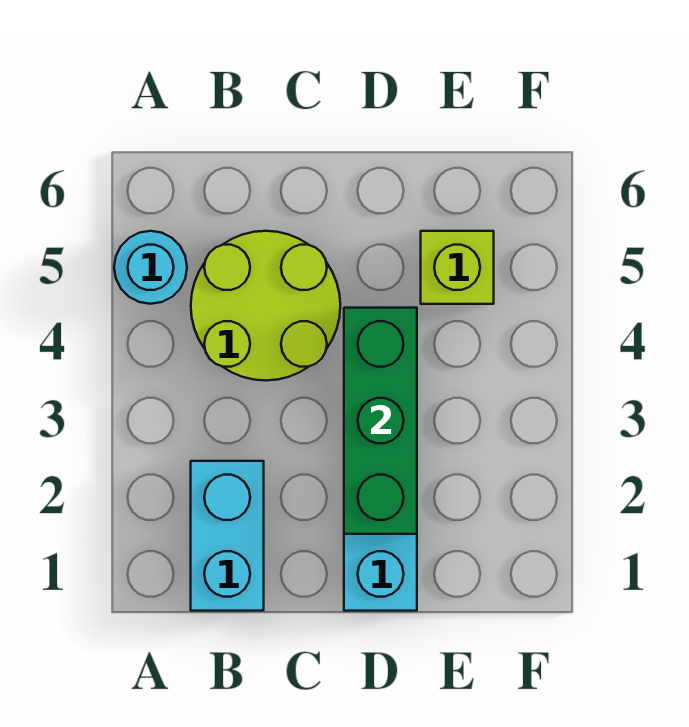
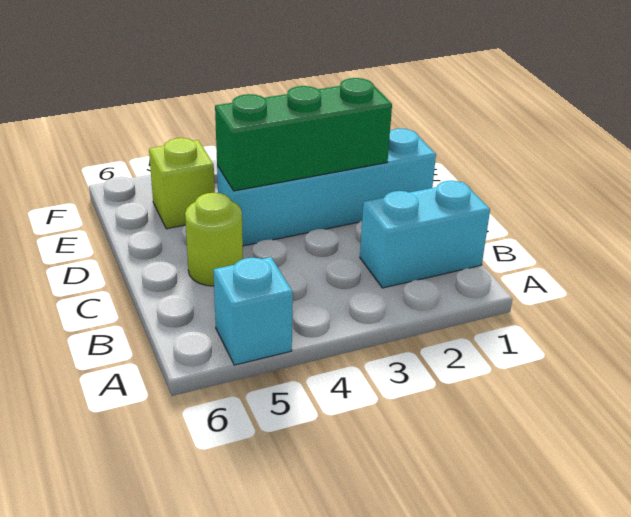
cyan round brick A5 level 1 -> cyan brick A5 level 1
lime round brick B4:C5 level 1 -> lime round brick C5 level 1

